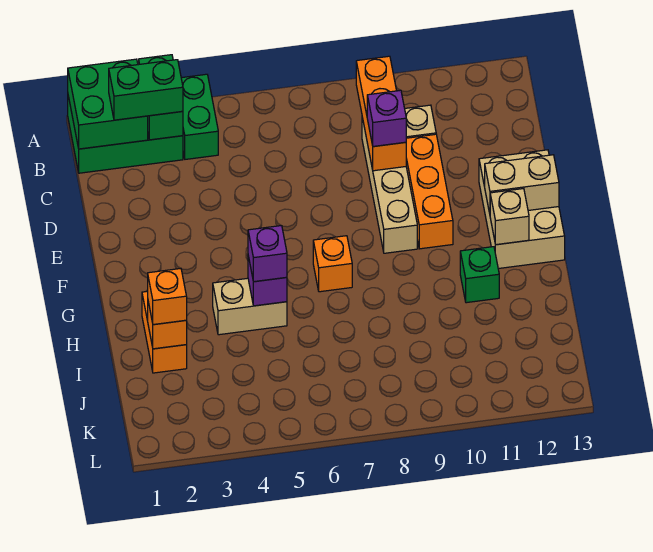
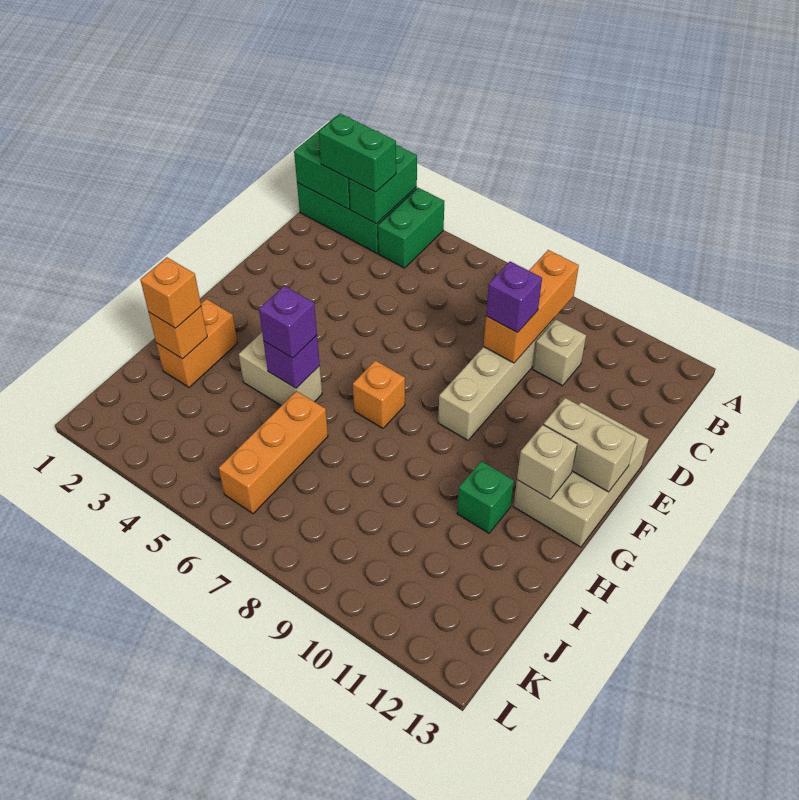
orange brick D10:F10 level 1 -> orange brick I6:K6 level 1

